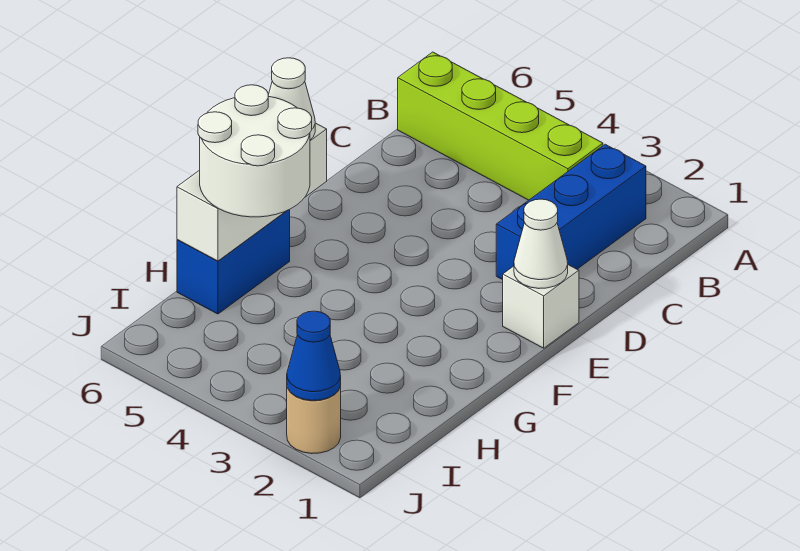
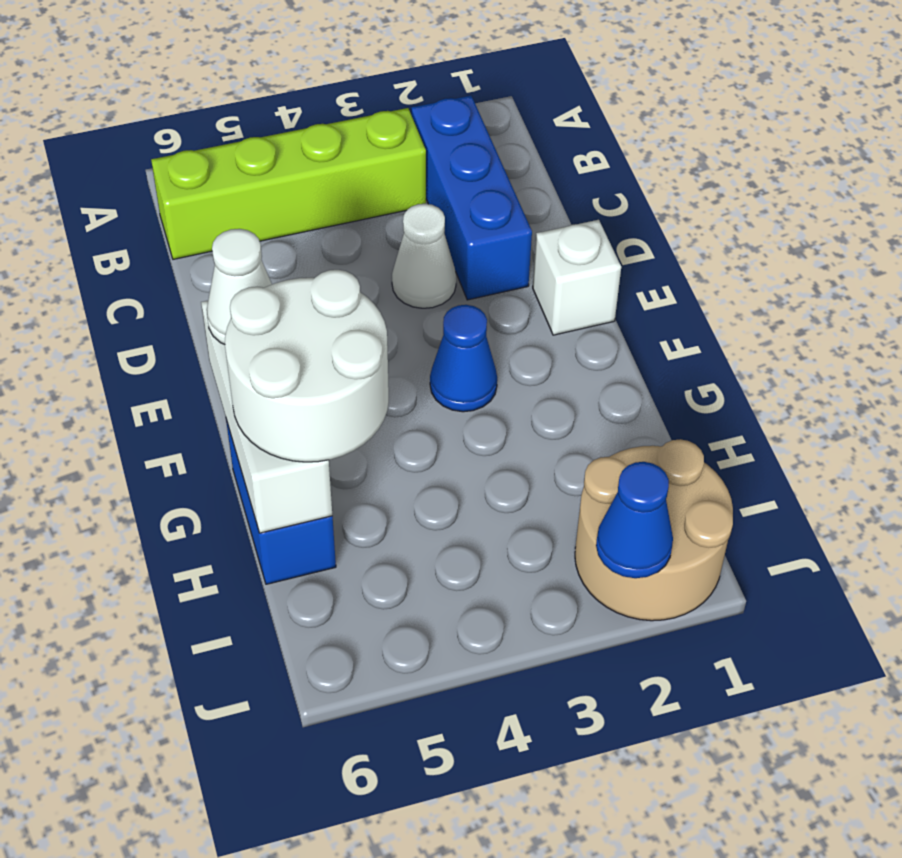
white cone E1 level 2 -> white cone D3 level 1
none -> blue cone F3 level 1
tan round brick J2 level 1 -> tan round brick I1:J2 level 1

